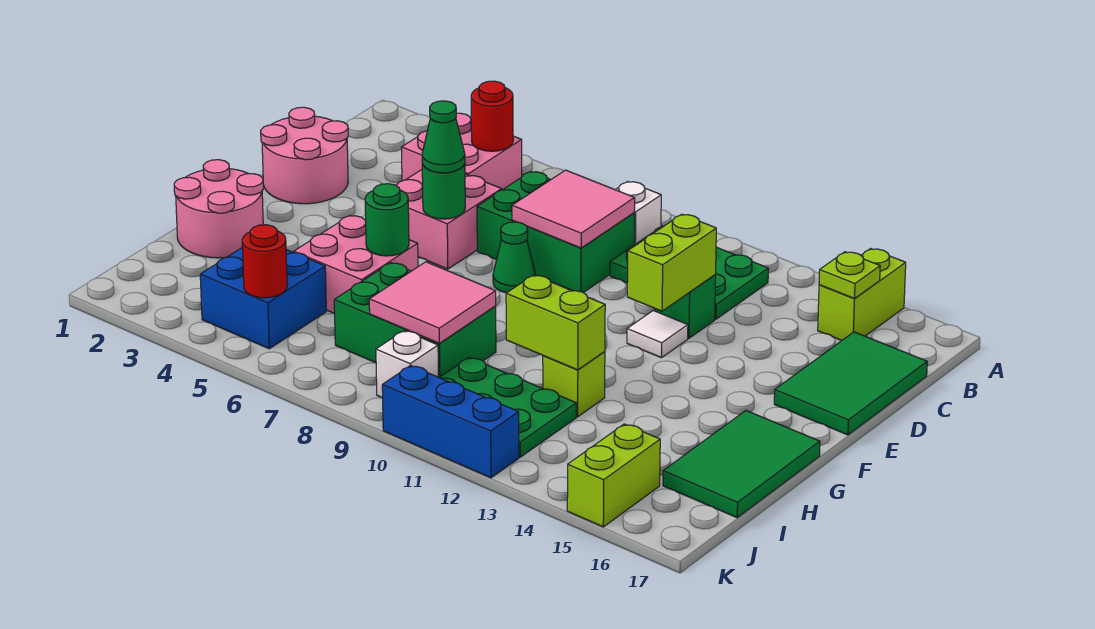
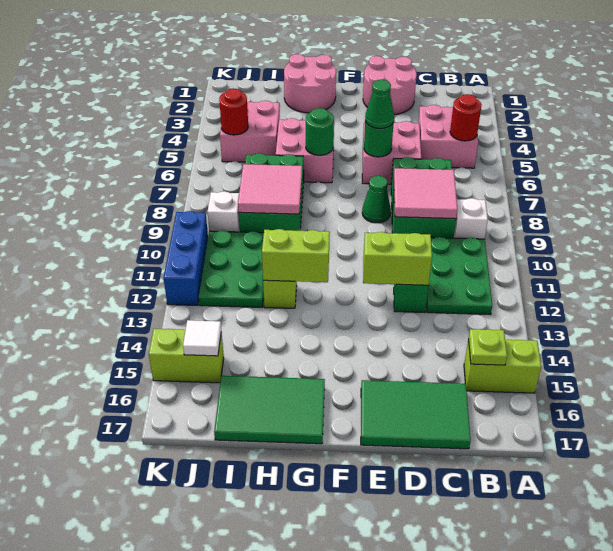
white tile E12 level 1 -> white tile J15 level 2
lime brick H11:H12 level 2 -> lime brick G12:H12 level 2
blue brick I4:J5 level 1 -> pink brick I4:J5 level 1

